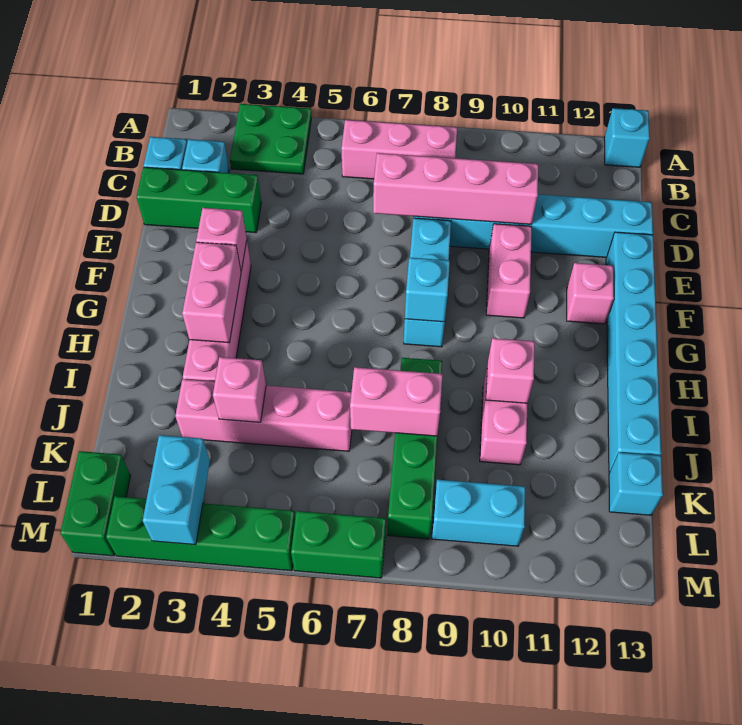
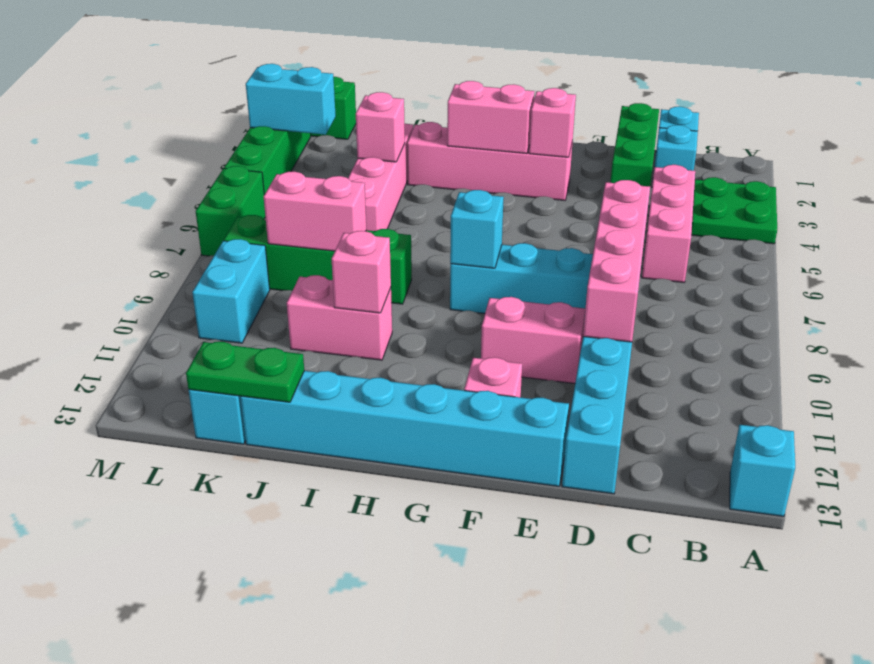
pink brick B6:B8 level 1 -> pink brick C4:C6 level 1
pink brick J7:J8 level 2 -> pink brick J8:K8 level 2
none -> green plate J13:K13 level 2

